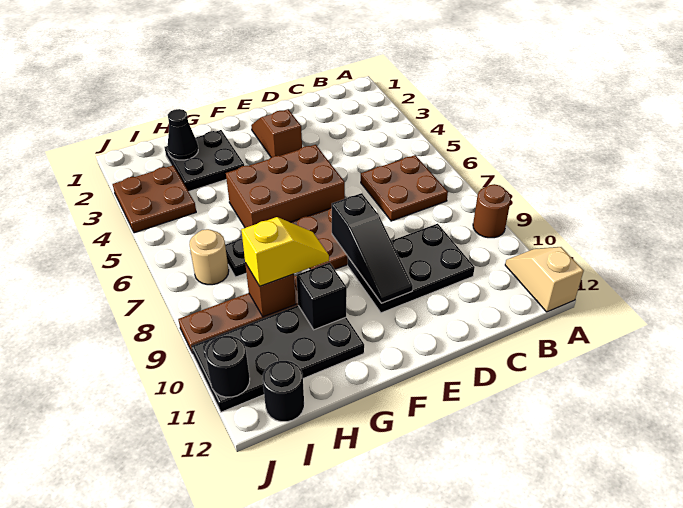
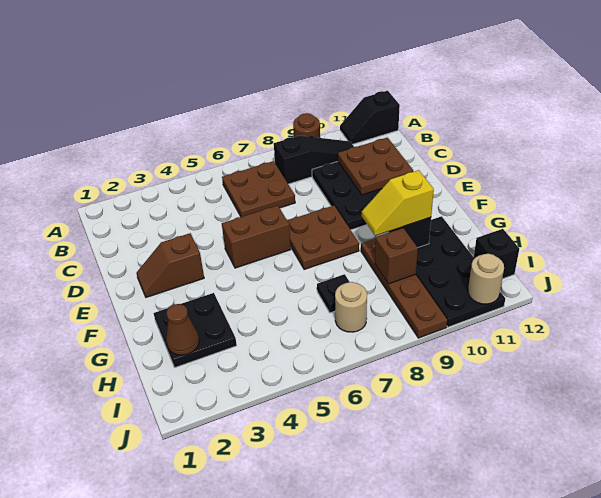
tan slope A11:A12 level 1 top 12 -> black slope A11:A12 level 1 top 12
brown brick E5:G6 level 1 -> brown brick E5:E6 level 1
black slope E8:E10 level 2 top 8 -> black slope B8:B10 level 1 top 8
yellow slope G9:H9 level 3 top H -> yellow slope G9:G10 level 3 top 10
black cone H2 level 2 -> brown cone H2 level 2
brown plate I3:J4 level 1 -> brown plate C10:D11 level 2
black round brick I12 level 1 -> black brick I12 level 1
black round brick J11 level 2 -> tan round brick J11 level 2

